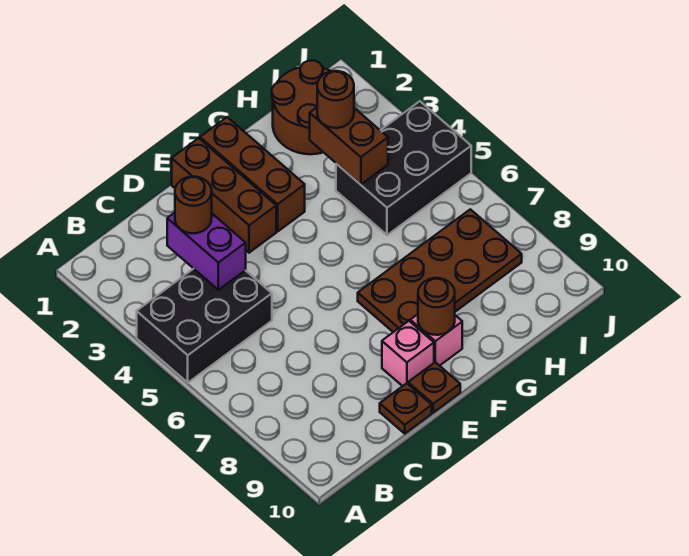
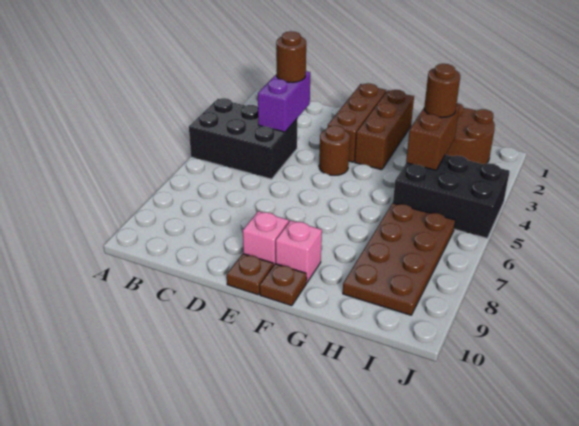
brown plate D10 level 1 -> brown plate F10 level 1
brown plate F7:I8 level 1 -> brown plate H6:I9 level 1
brown round brick F9 level 2 -> brown round brick E4 level 1

